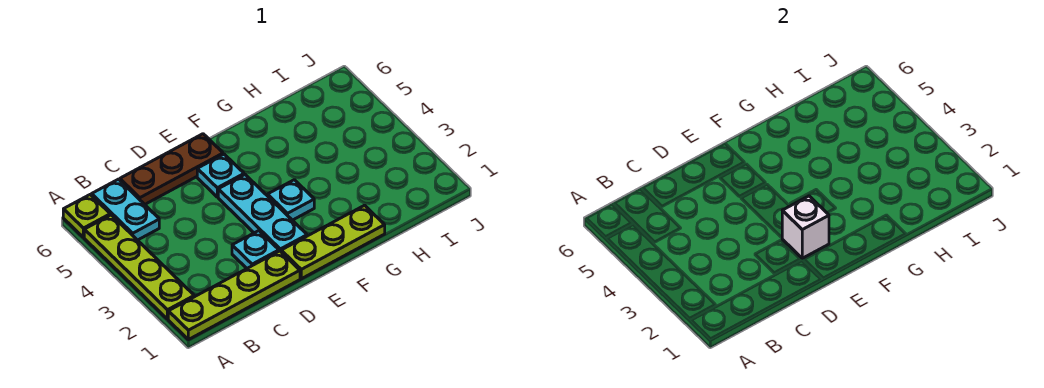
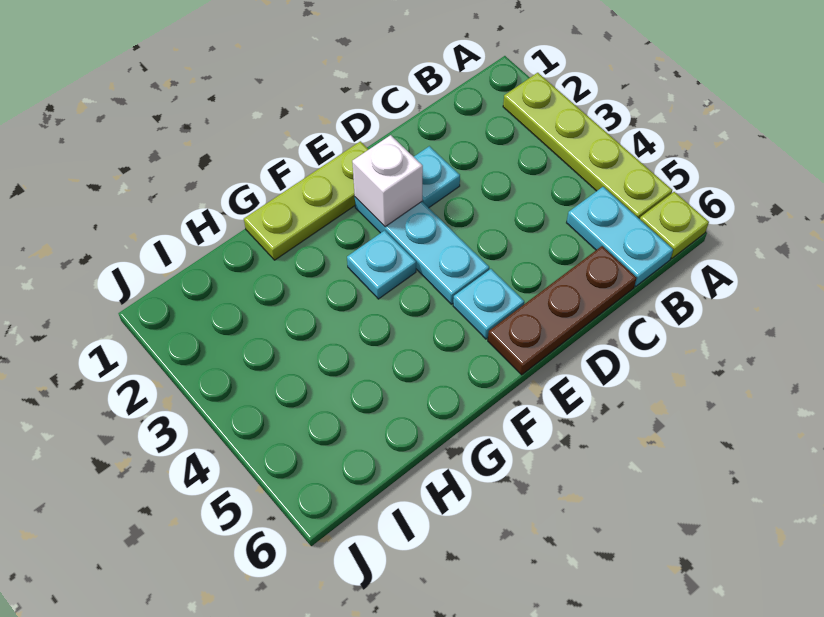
lime plate A1:D1 level 1 -> none

